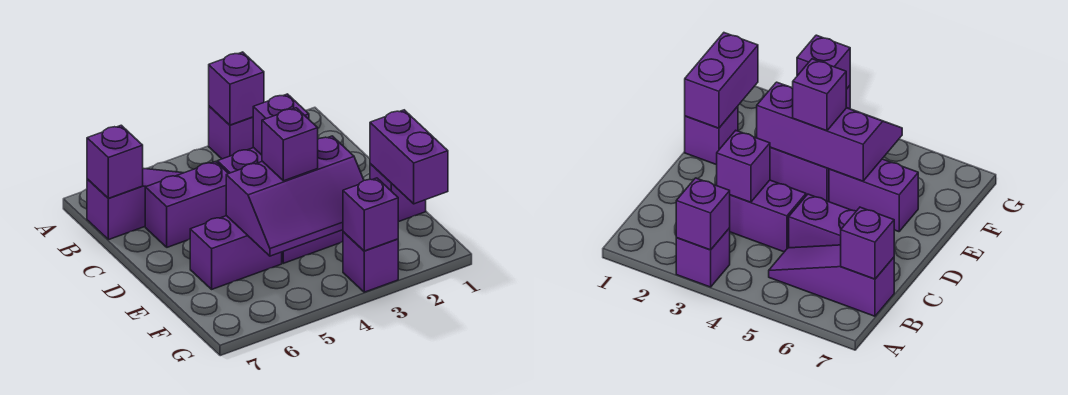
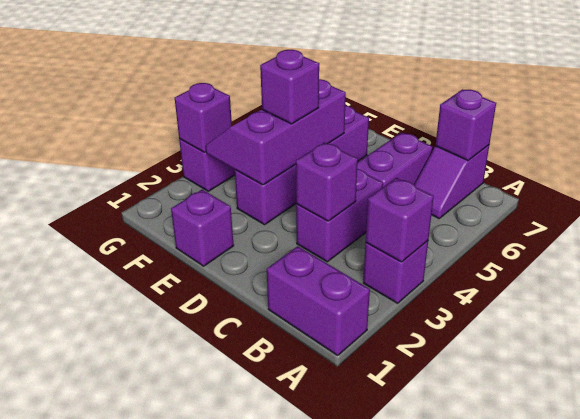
purple slope B5:B7 level 1 top 7 -> purple slope B6:B7 level 1 top 7
purple brick E1:F1 level 2 -> purple brick A1:B1 level 1

